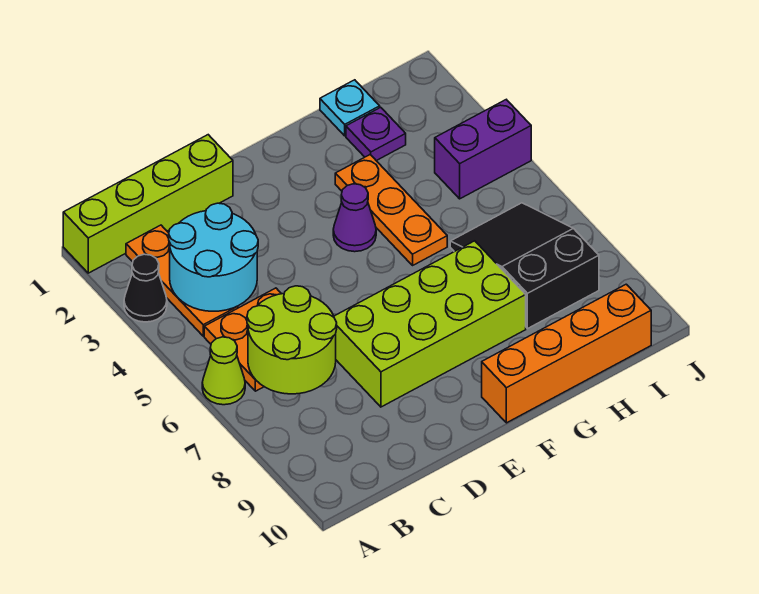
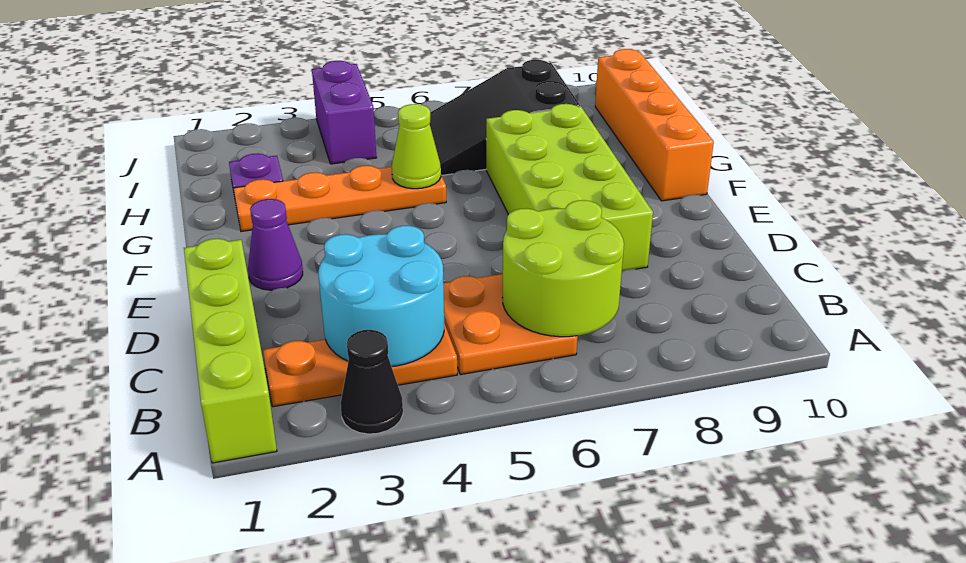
lime cone A6 level 1 -> lime cone G5 level 2
purple cone F4 level 1 -> purple cone E2 level 1
orange plate G3:G5 level 1 -> orange plate G2:G5 level 1
cyan plate H1 level 1 -> none

